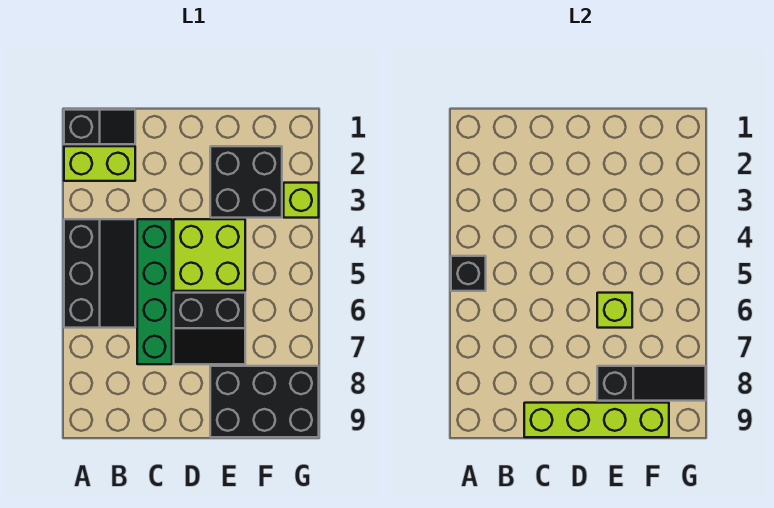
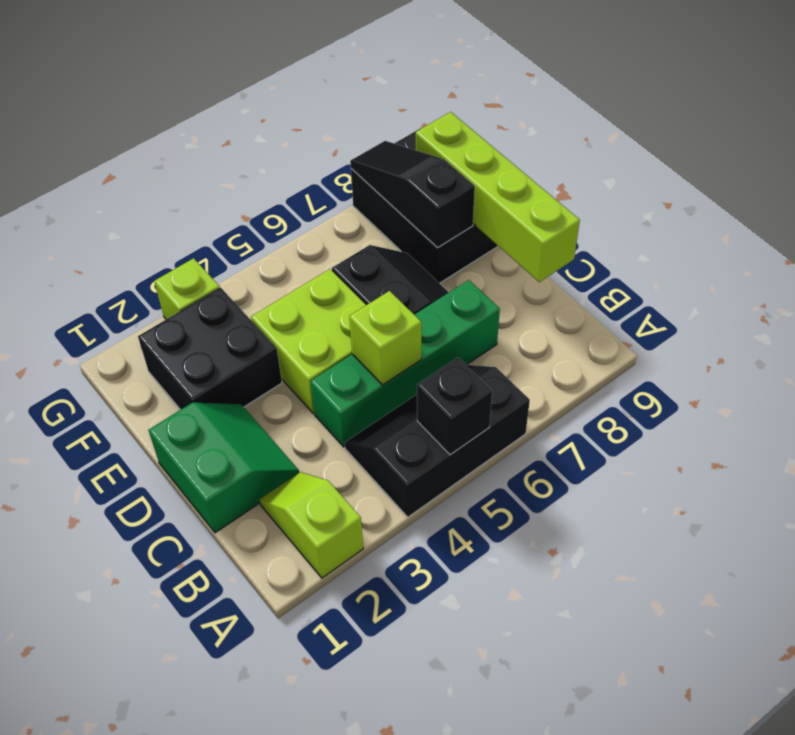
black slope A1:B1 level 1 top A -> none
lime brick A2:B2 level 1 -> lime slope A2:B2 level 1 top A
none -> green slope C1:D2 level 1 top 1
lime brick E6 level 2 -> lime brick C5 level 2

